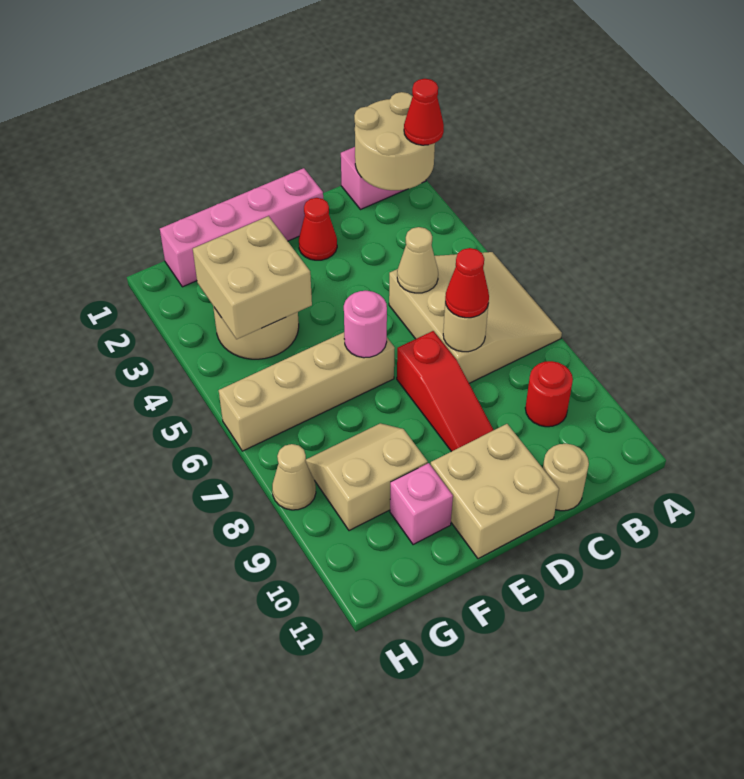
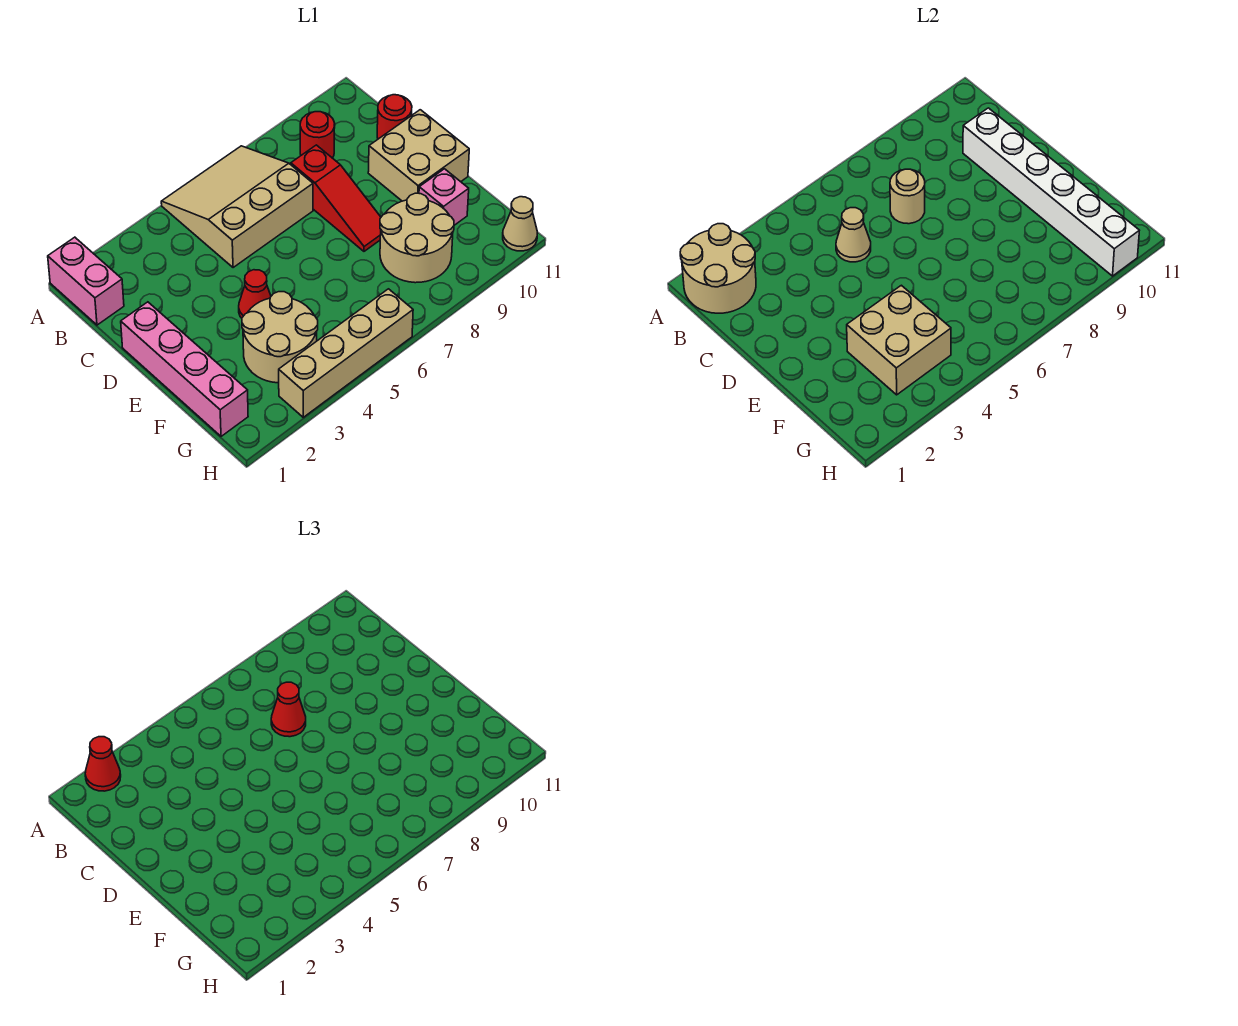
none -> white brick C10:H10 level 2
tan round brick C11 level 1 -> red round brick C11 level 1
red cone D2 level 1 -> red cone E4 level 1
red slope D7:D9 level 1 top 7 -> red slope C8:E8 level 1 top C
tan brick E6:H6 level 1 -> tan brick H3:H6 level 1
pink round brick E6 level 2 -> none
tan slope F8:G9 level 1 top 9 -> tan round brick F8:G9 level 1
tan cone H8 level 1 -> tan cone H11 level 1

